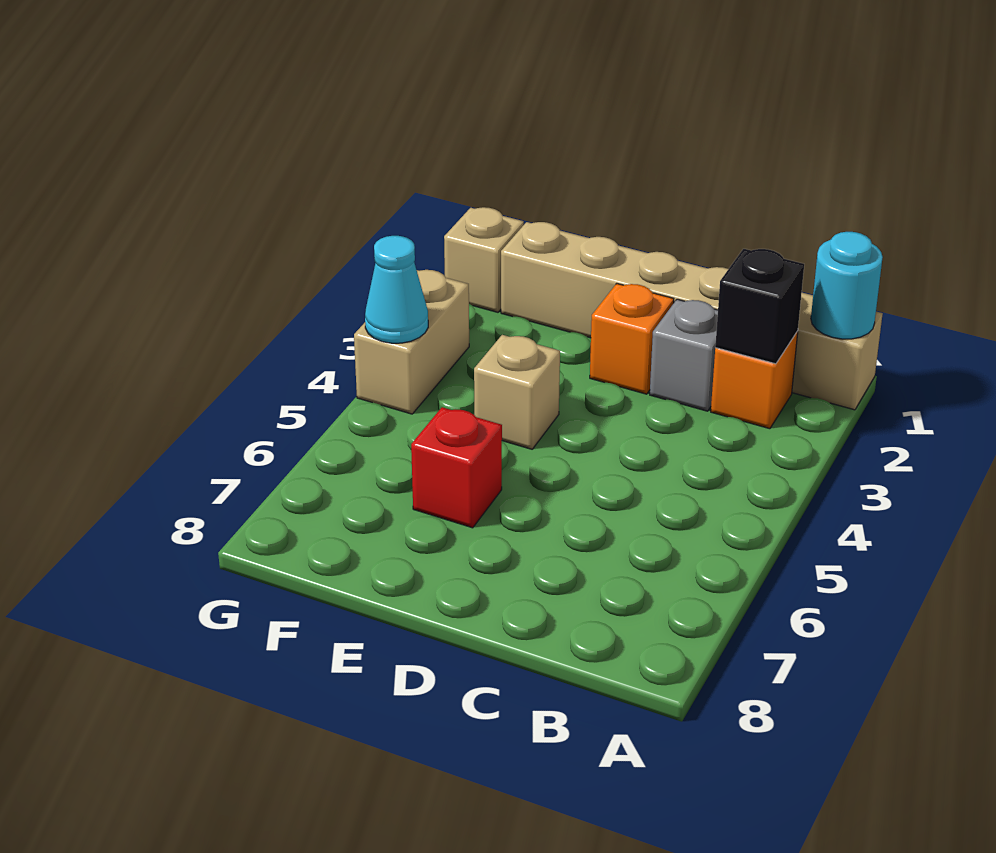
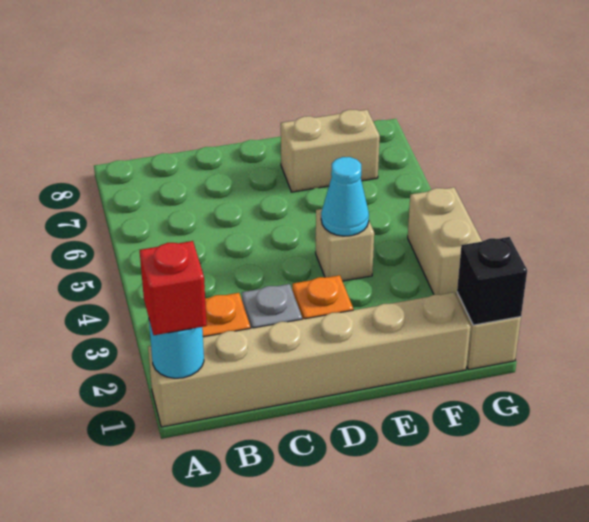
black brick B2 level 2 -> black brick G1 level 2
red brick E6 level 1 -> red brick A1 level 3
none -> tan brick E7:F7 level 1
cyan cone G4 level 2 -> cyan cone E4 level 2

